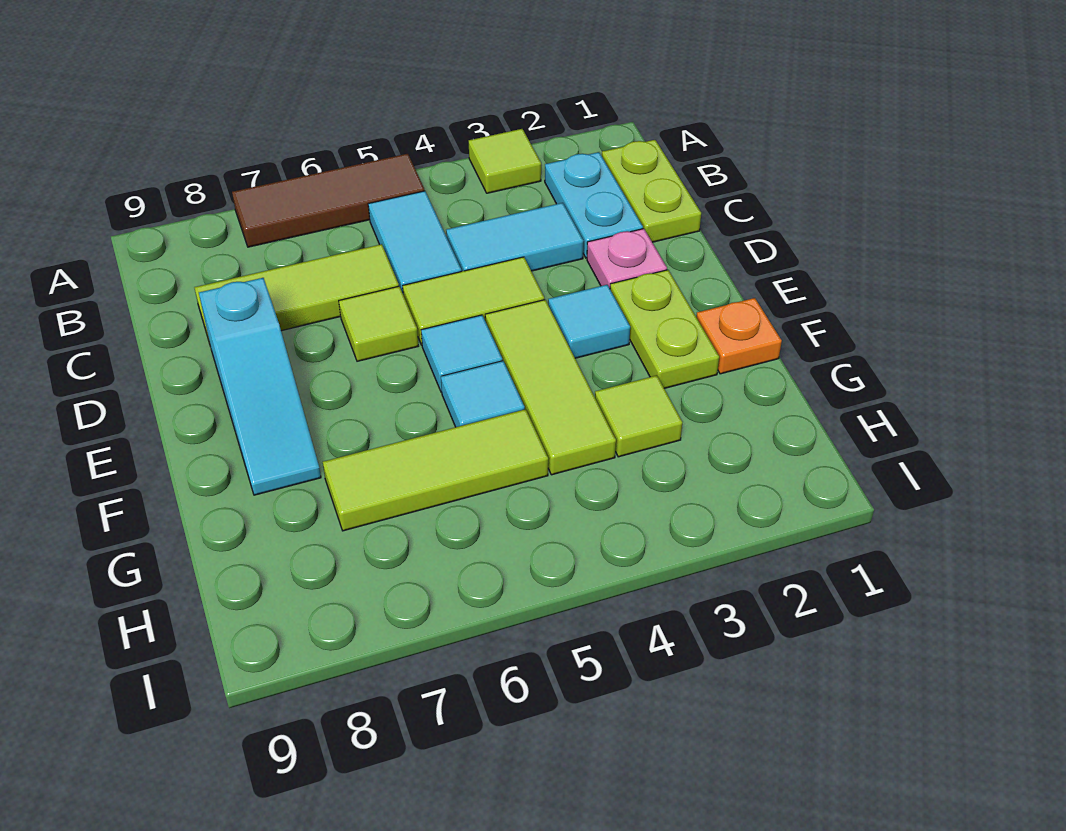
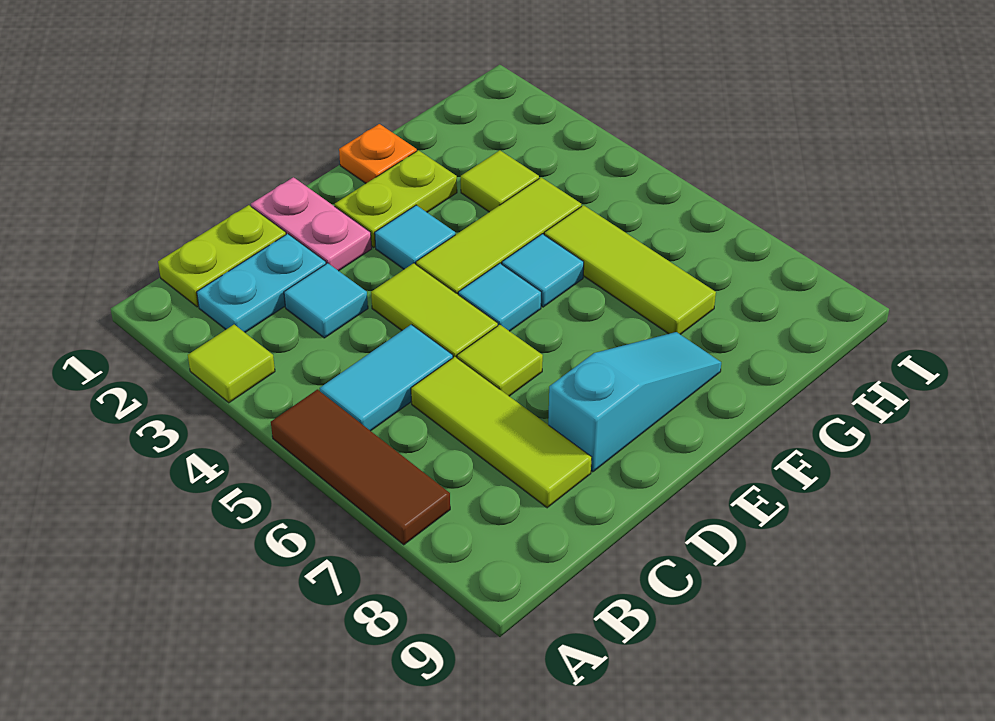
cyan tile C3:C4 level 1 -> cyan tile C3 level 1
pink plate D2 level 1 -> pink plate D1:D2 level 1

